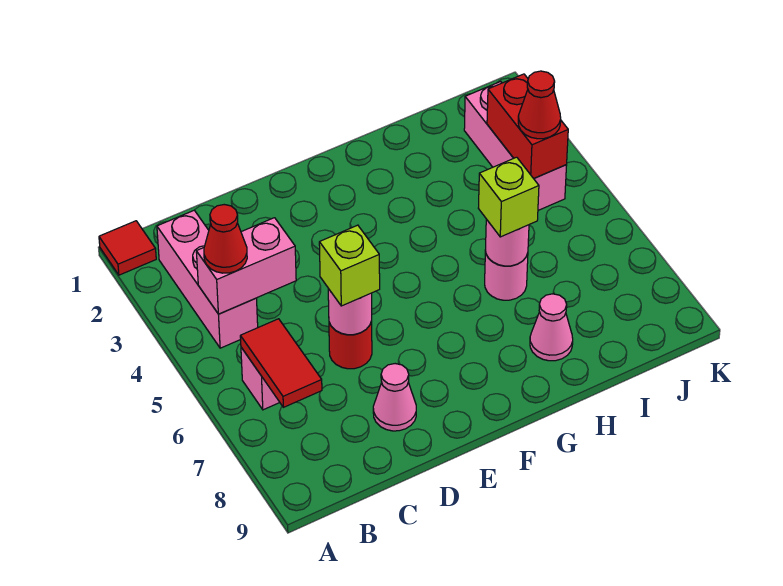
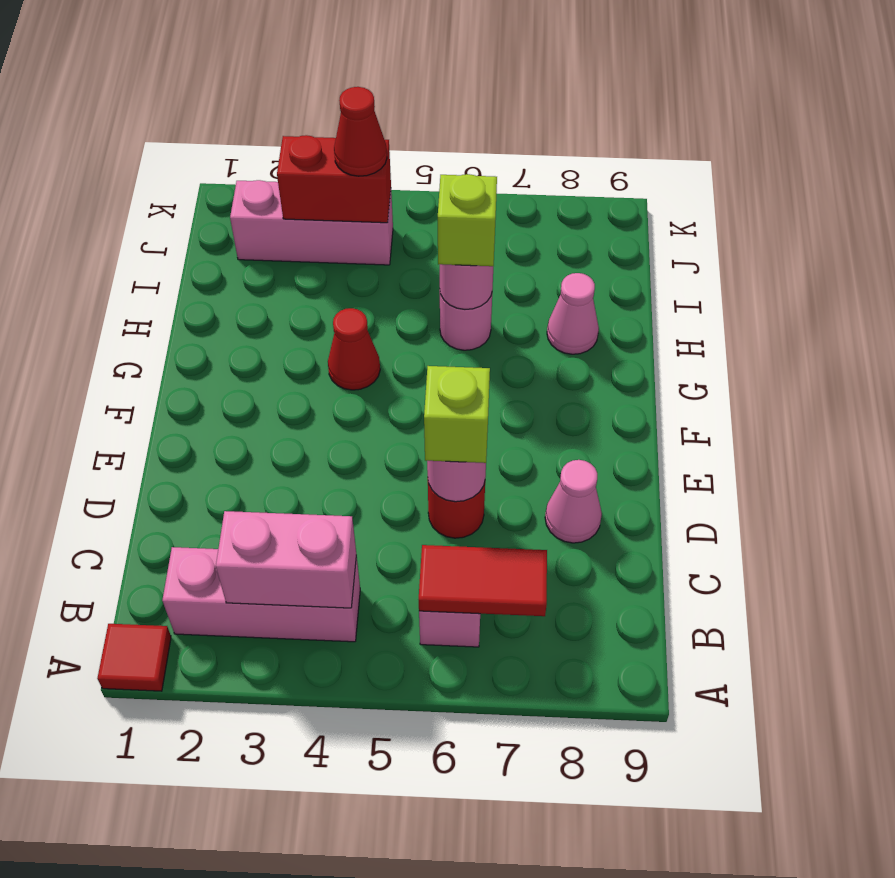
pink brick B4:C4 level 2 -> pink brick B3:B4 level 2
red cone B4 level 3 -> red cone G4 level 1

